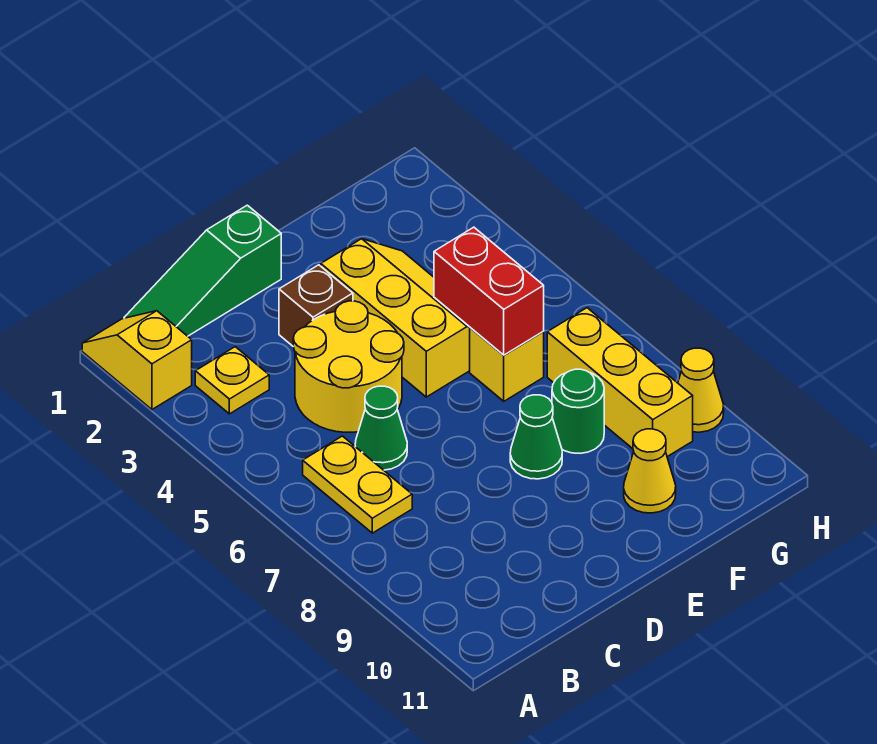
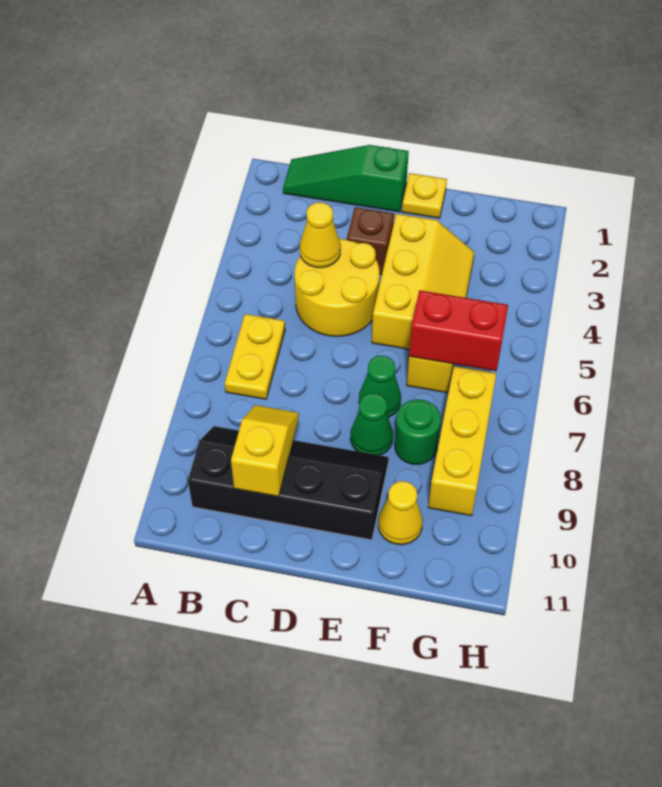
yellow slope A1:A2 level 1 top 2 -> yellow slope C9:C10 level 2 top 10
yellow plate B3 level 1 -> yellow plate E1 level 1
none -> black slope B9:E10 level 1 top 10
green cone C6 level 1 -> green cone E7 level 1
red brick F5:F6 level 2 -> red brick F6:G6 level 2
yellow cone H9 level 1 -> yellow cone C4 level 2

